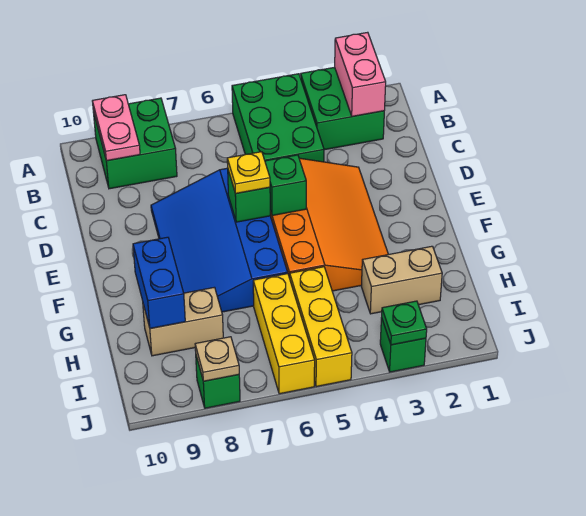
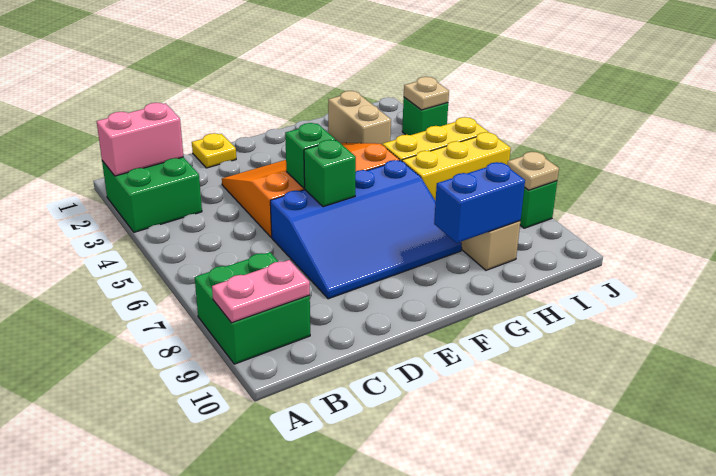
green brick A4:C5 level 1 -> none
yellow plate E6 level 3 -> yellow plate D1 level 1
green plate J3 level 2 -> tan plate J3 level 2

